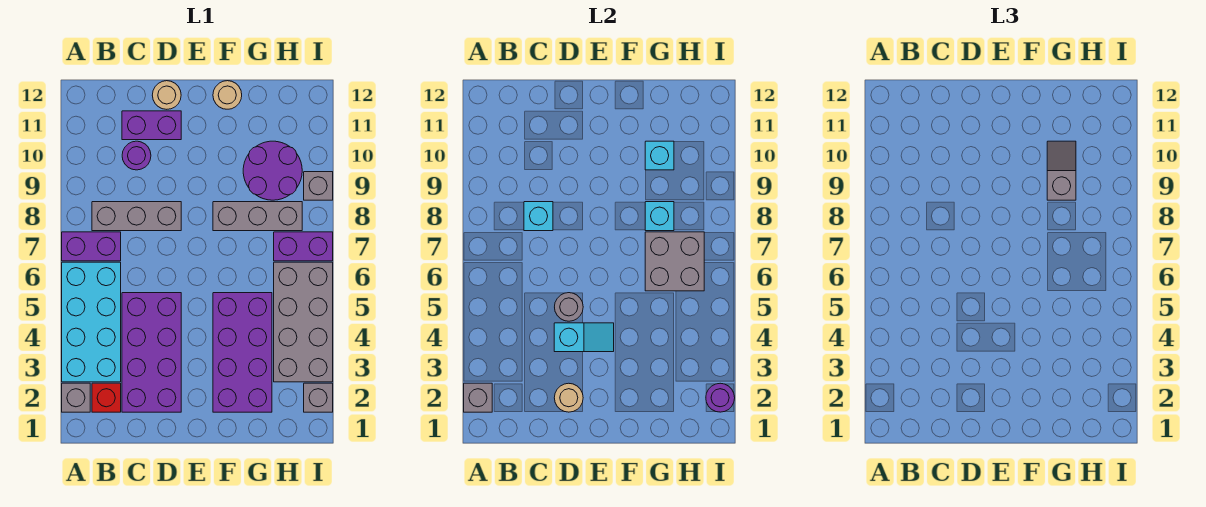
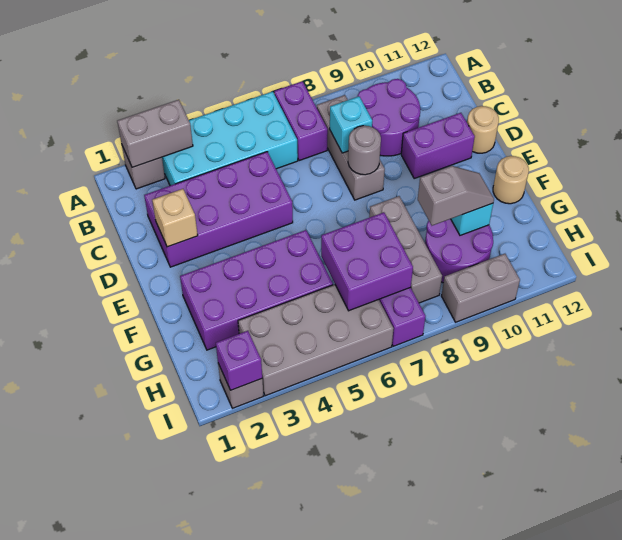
grey brick A2 level 2 -> grey brick A2:A3 level 2
red brick B2 level 1 -> none
purple round brick C10 level 1 -> purple round brick B9:C10 level 1
purple brick C11:D11 level 1 -> purple brick D10:D11 level 1
tan round brick D2 level 2 -> tan brick D2 level 2
cyan slope D4:E4 level 2 top D -> none
grey round brick D5 level 2 -> grey round brick D8 level 2
grey brick G6:H7 level 2 -> purple brick G6:H7 level 2
cyan brick G8 level 2 -> none
purple round brick I2 level 2 -> purple brick I2 level 2
grey brick I9 level 1 -> grey brick I9:I10 level 1

